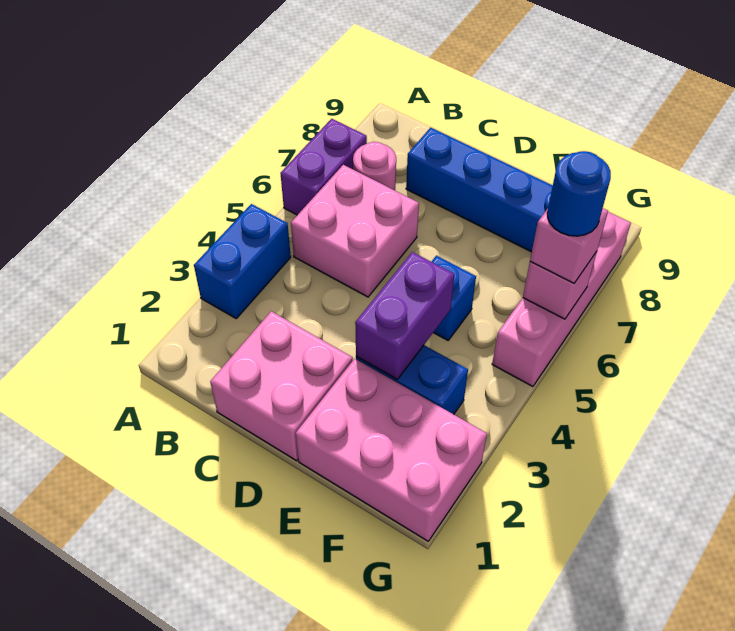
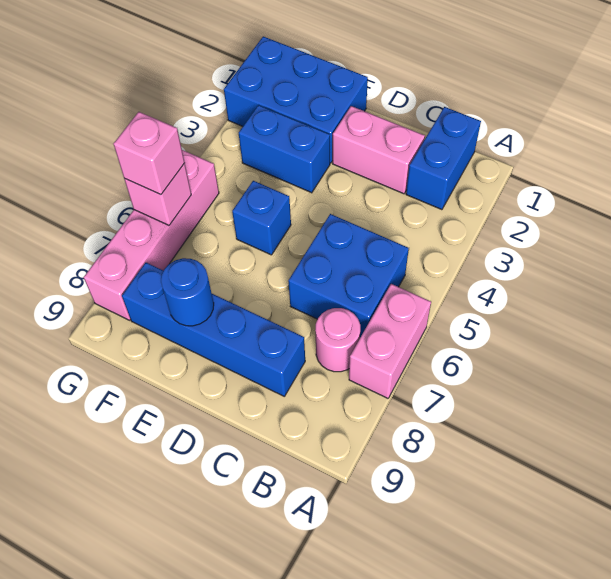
blue brick A3:A4 level 1 -> blue brick B1:B2 level 1
purple brick A6:A7 level 1 -> pink brick A6:A7 level 1
pink brick B5:C6 level 1 -> blue brick B5:C6 level 1
pink brick C1:D2 level 1 -> pink brick C2:D2 level 1
pink brick E1:G2 level 1 -> blue brick E1:G2 level 1
purple brick E3:E4 level 2 -> none
blue round brick G6 level 4 -> blue round brick E8 level 2

